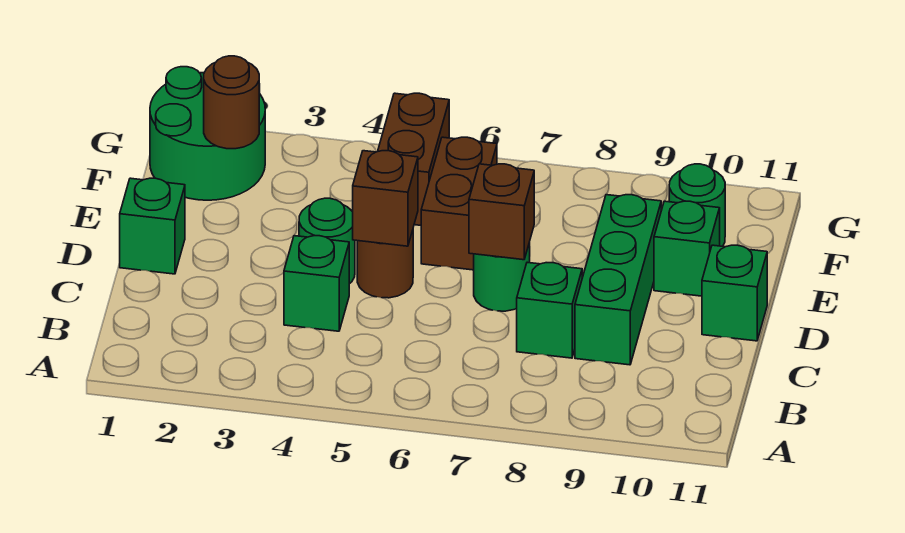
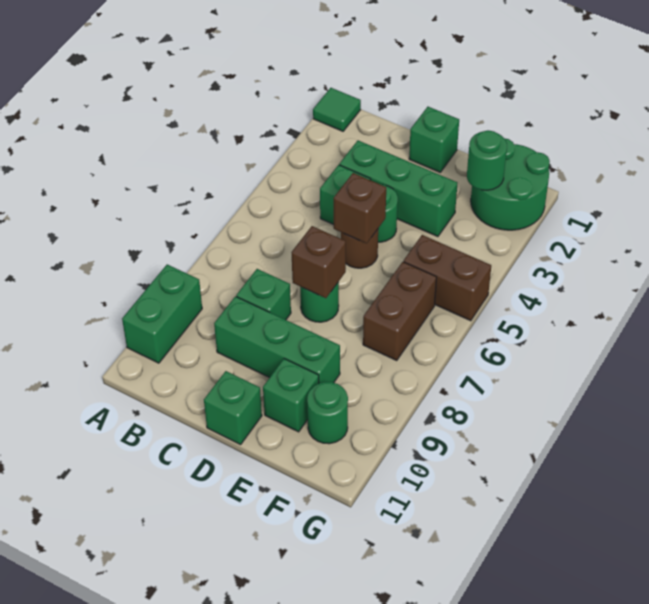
none -> green tile A1 level 1
none -> green brick A9:A10 level 1
none -> green brick C3:E3 level 1
brown brick E6:F6 level 1 -> brown brick F6:F7 level 1
brown round brick F2 level 2 -> green round brick F2 level 2

